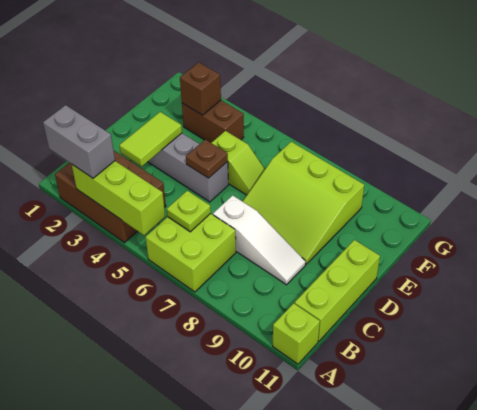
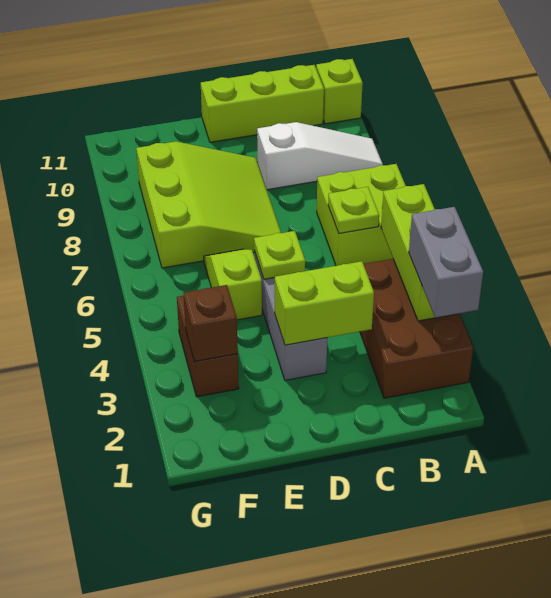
lime tile C3:D3 level 2 -> lime brick C3:D3 level 2
white slope C7:C9 level 1 top 7 -> white slope A9:C9 level 1 top C
brown plate D5 level 2 -> lime plate D5 level 2

